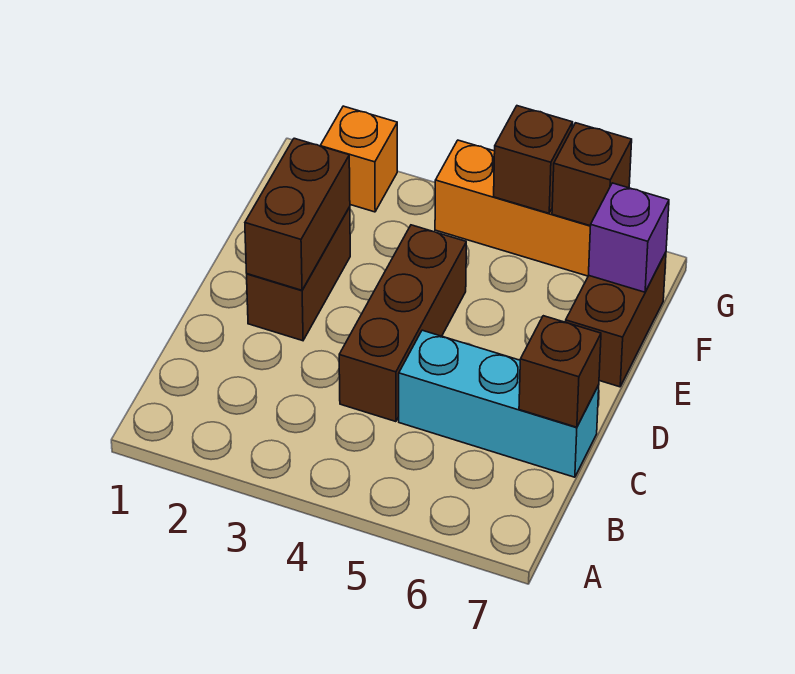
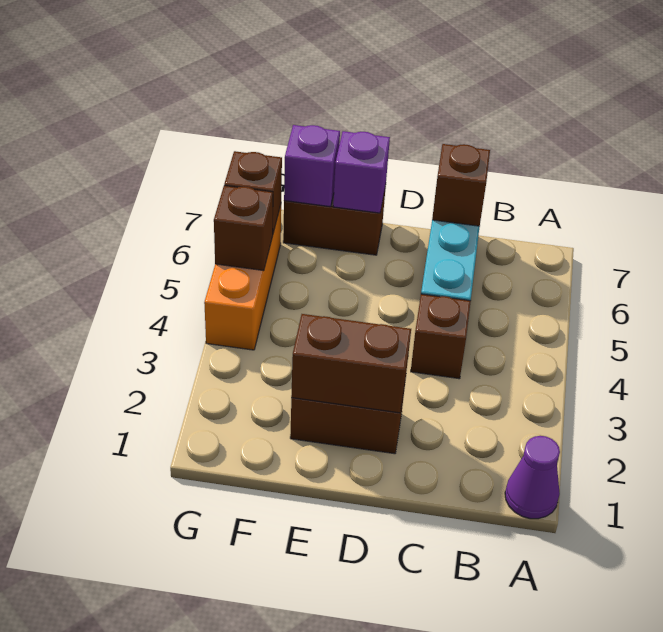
none -> purple cone A1 level 1
brown brick C4:E4 level 1 -> brown brick C4 level 1
none -> purple brick E7 level 2
orange brick G2 level 1 -> none

